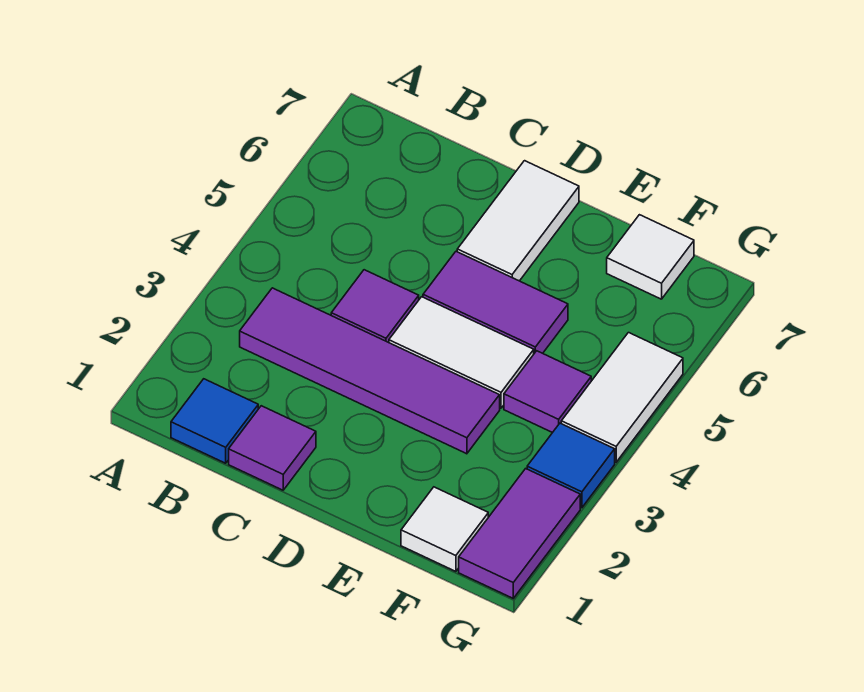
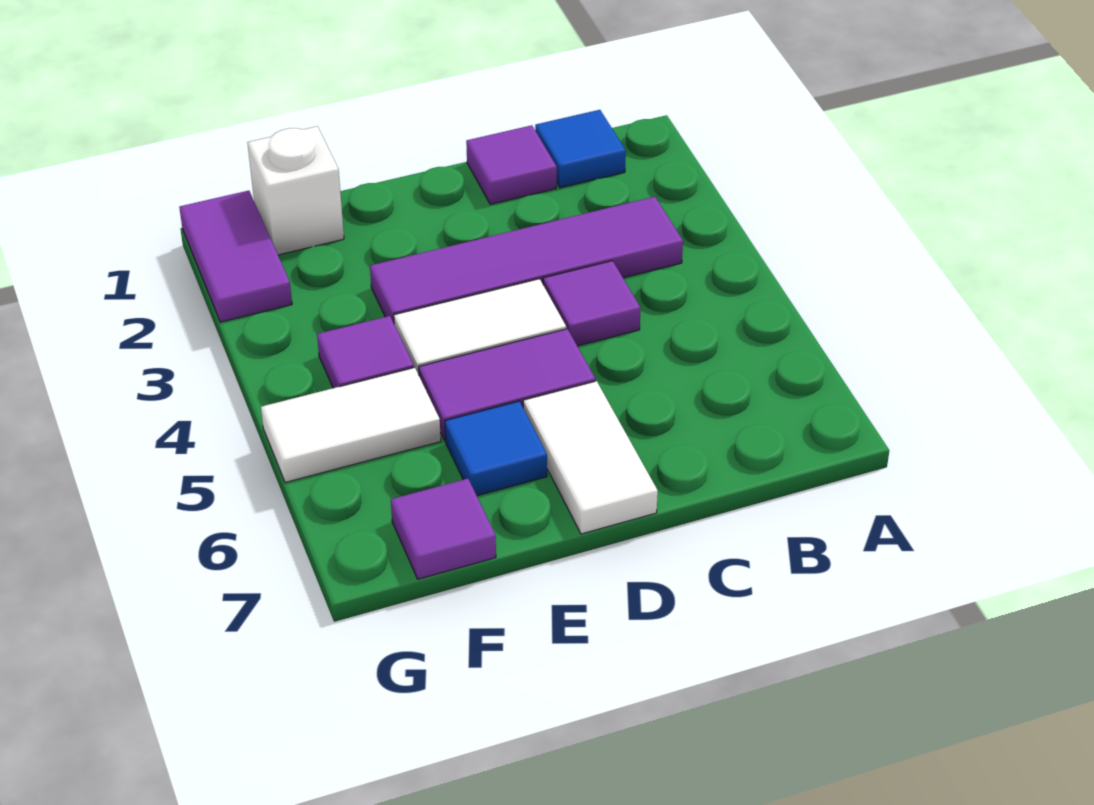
white tile F1 level 1 -> white brick F1 level 1
white tile F7 level 1 -> purple tile F7 level 1
blue tile G3 level 1 -> blue tile E6 level 1
white tile G4:G5 level 1 -> white tile F5:G5 level 1

